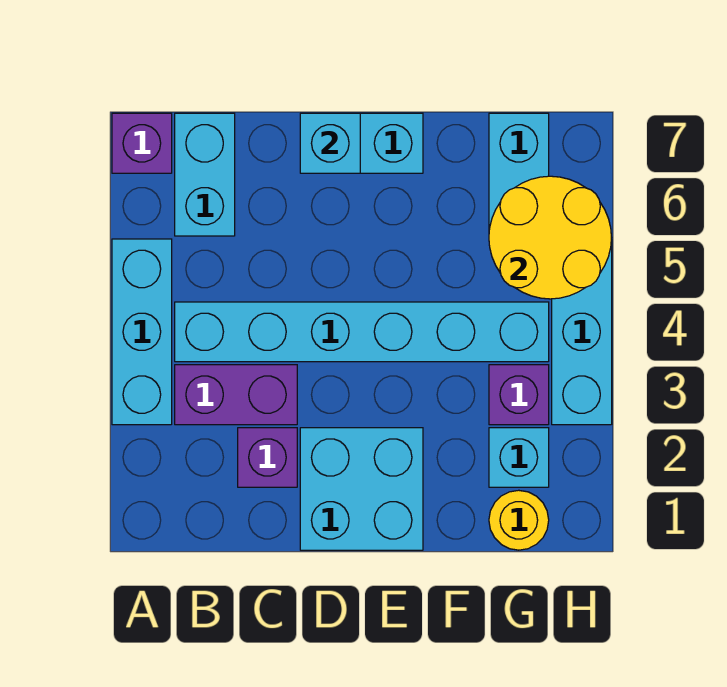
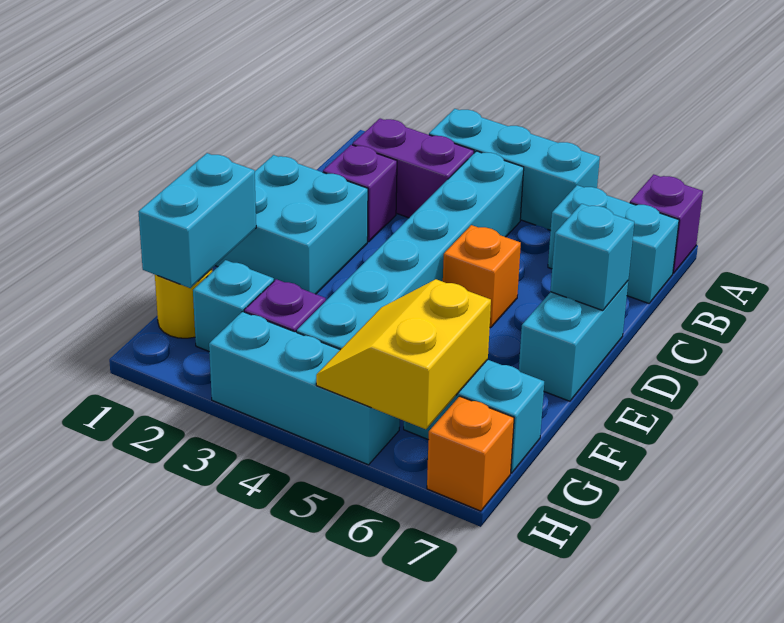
purple brick B3:C3 level 1 -> purple brick B2:B3 level 1
none -> orange brick D5 level 1
none -> cyan brick F1:G1 level 2
yellow round brick G5:H6 level 2 -> yellow slope G5:H6 level 2 top 6
none -> orange brick H7 level 1

